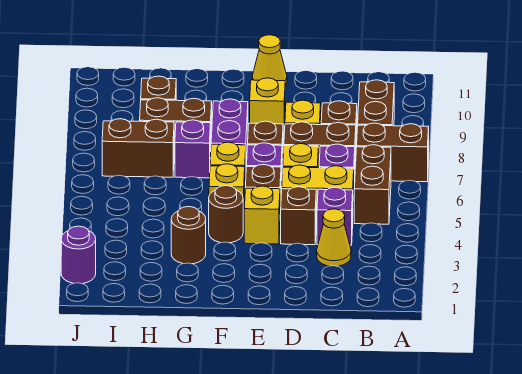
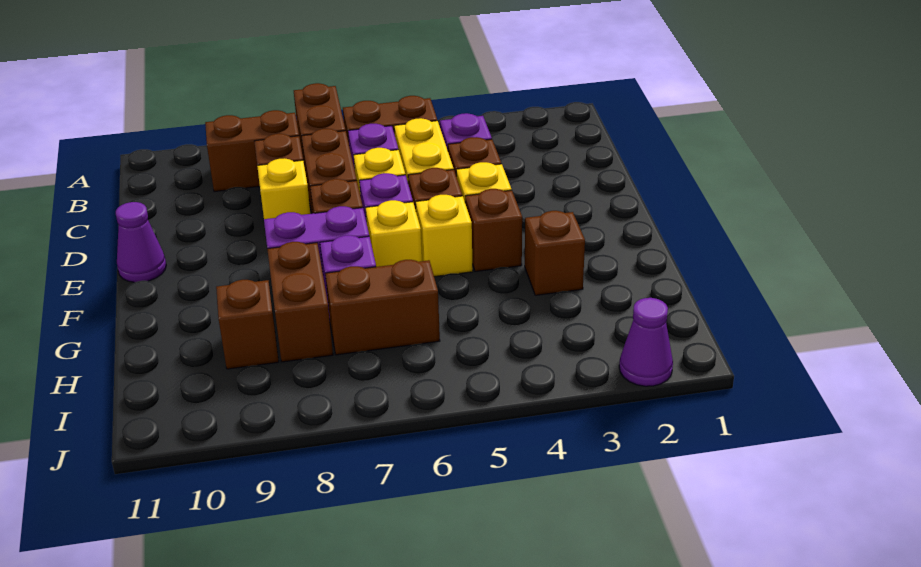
yellow cone C3 level 1 -> none
yellow brick E9 level 1 -> none
yellow cone E11 level 1 -> purple cone E11 level 1
brown round brick F4 level 1 -> brown brick F4 level 1
brown round brick G3 level 1 -> brown brick G3 level 1
brown brick H7:I7 level 1 -> brown brick H6:H7 level 1
purple round brick J2 level 1 -> purple cone J2 level 1

